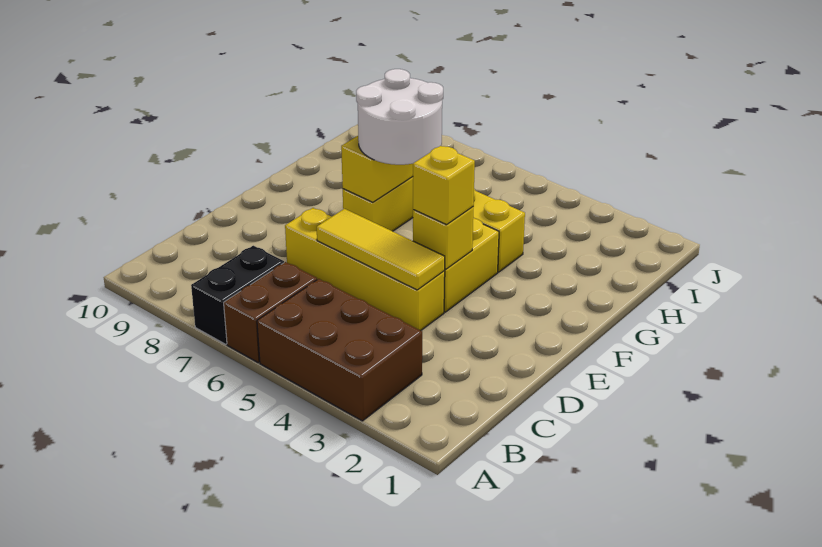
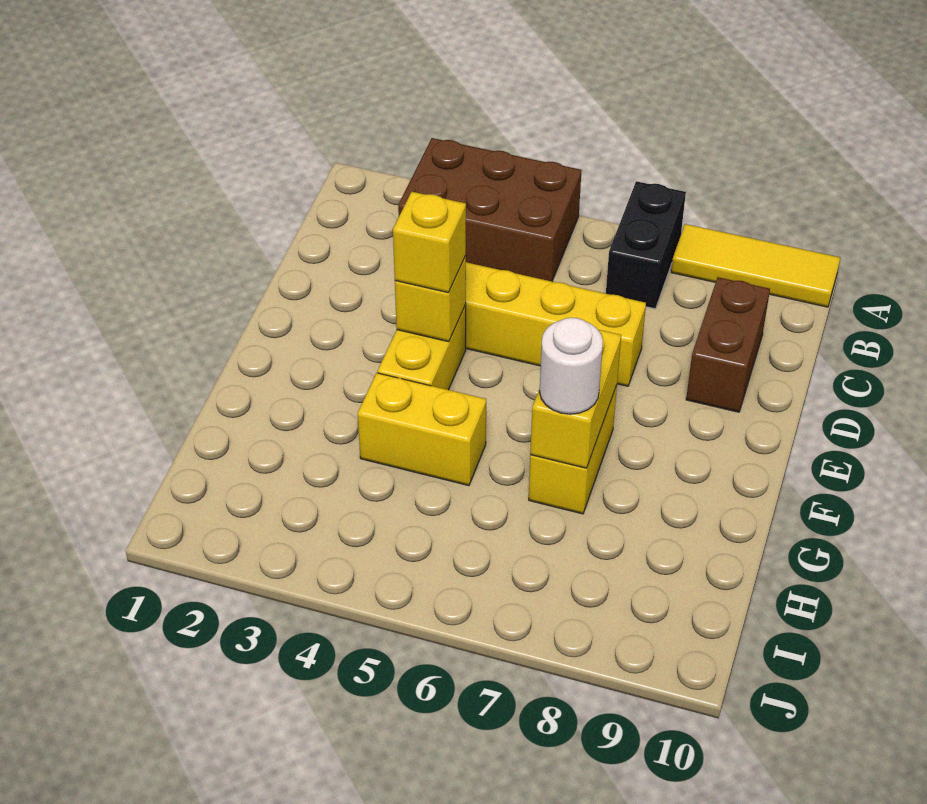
brown brick A6:B6 level 1 -> brown brick C9:D9 level 1
yellow tile D4:D6 level 2 -> yellow tile A8:A10 level 1
white round brick F6:G7 level 3 -> white round brick G7 level 3

